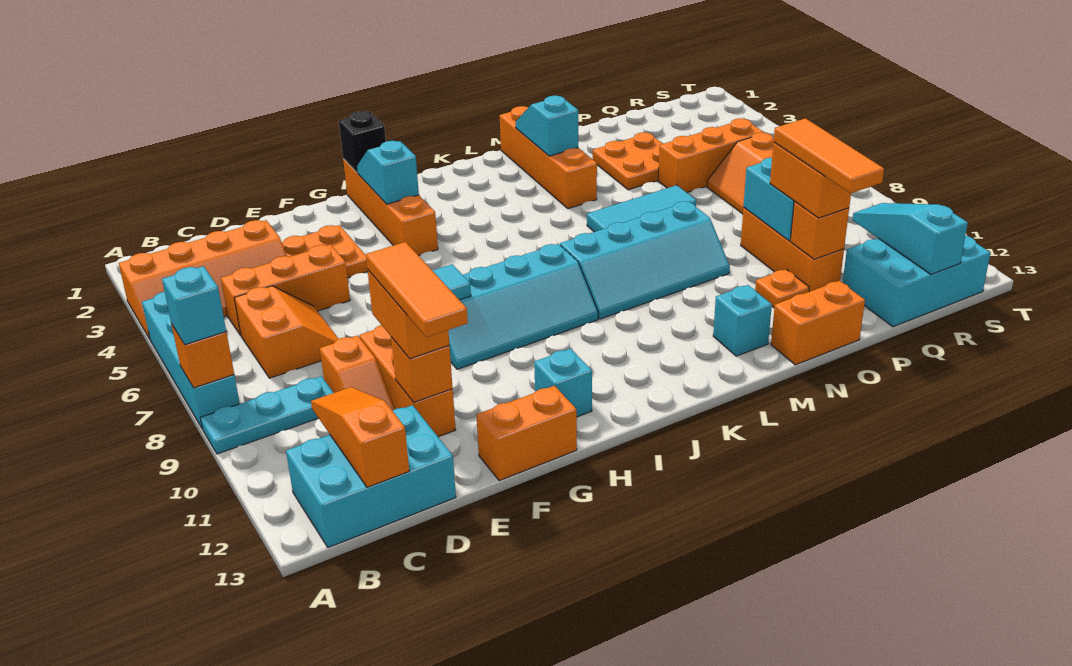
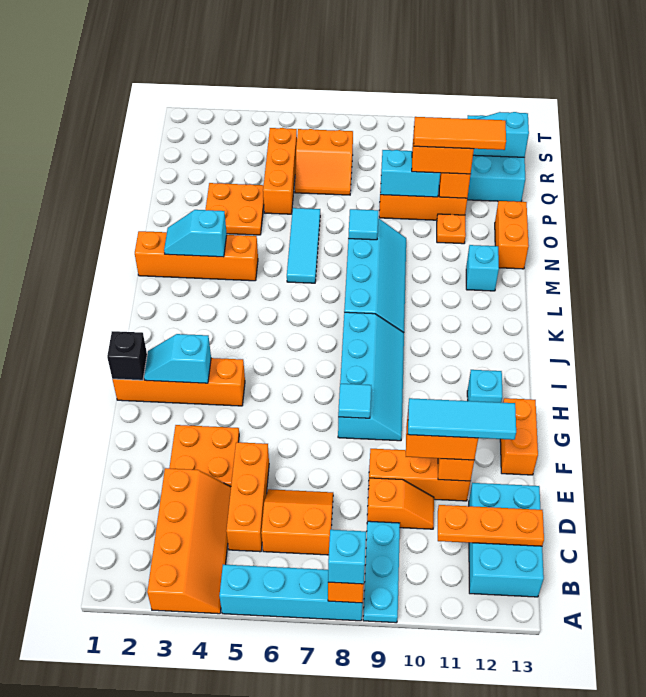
orange slope C11:C13 level 2 top 13 -> orange plate C11:C13 level 2
orange tile E10:E12 level 4 -> cyan tile E10:E12 level 4
none -> cyan tile N8 level 2

